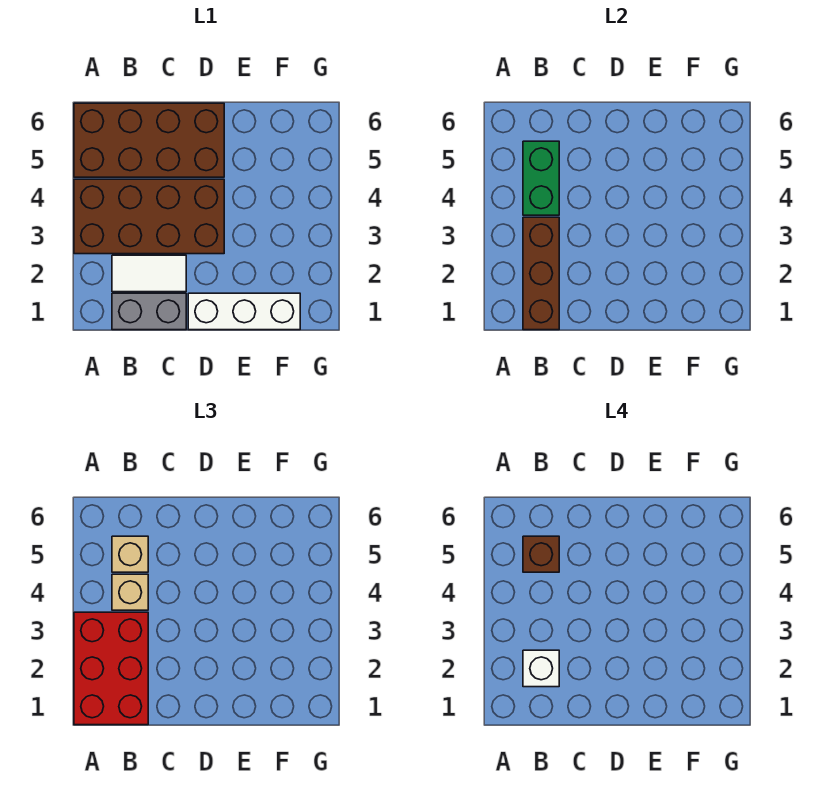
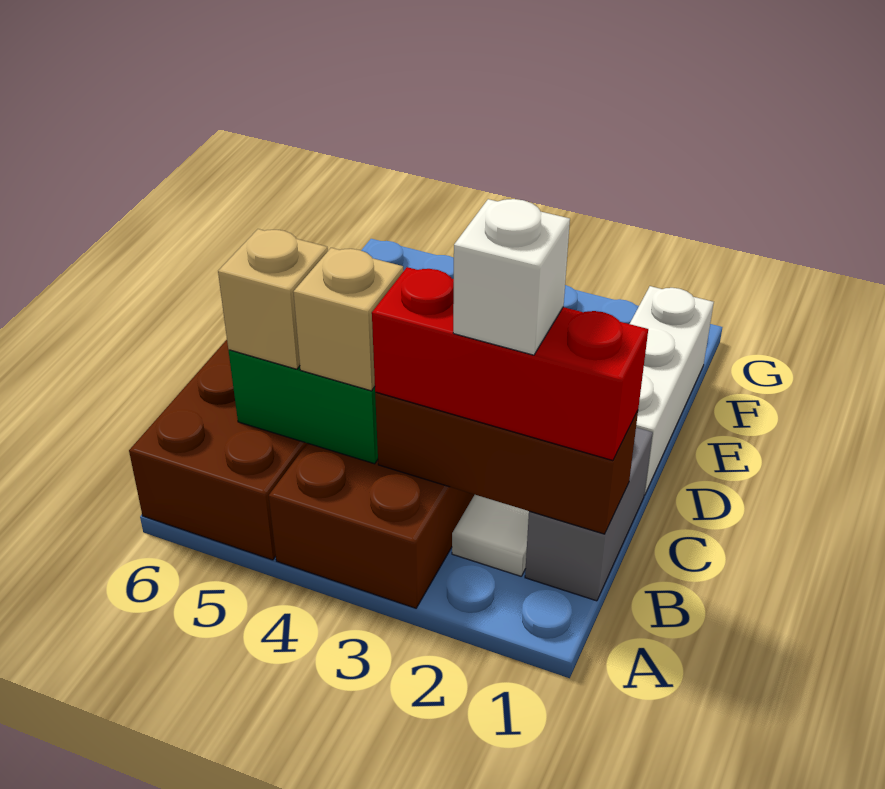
red brick A1:B3 level 3 -> red brick B1:B3 level 3
brown brick B5 level 4 -> none

